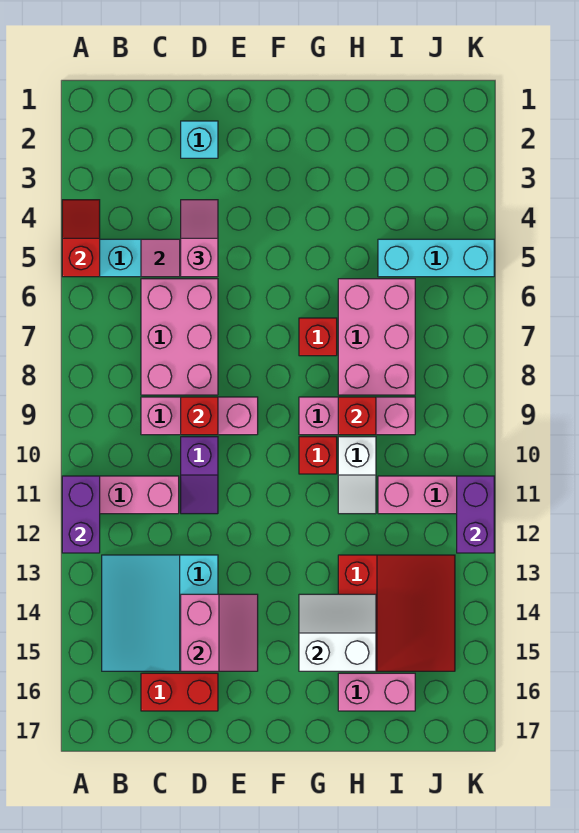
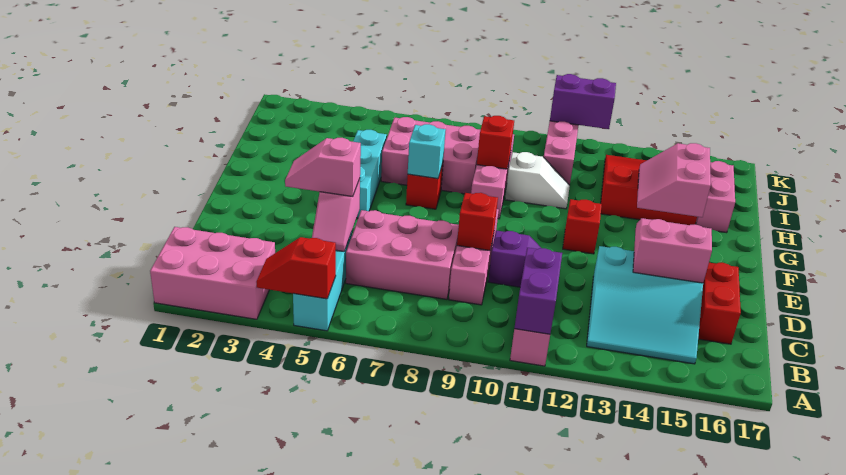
none -> pink brick A1:B3 level 1
purple brick A11:A12 level 2 -> purple brick A11:B11 level 2
cyan brick D2 level 1 -> cyan brick G7 level 2
red brick G10 level 1 -> red brick F12 level 1
white slope G14:H15 level 2 top 15 -> pink slope G14:H15 level 2 top 15
cyan brick I5:K5 level 1 -> cyan brick F5:H5 level 1

